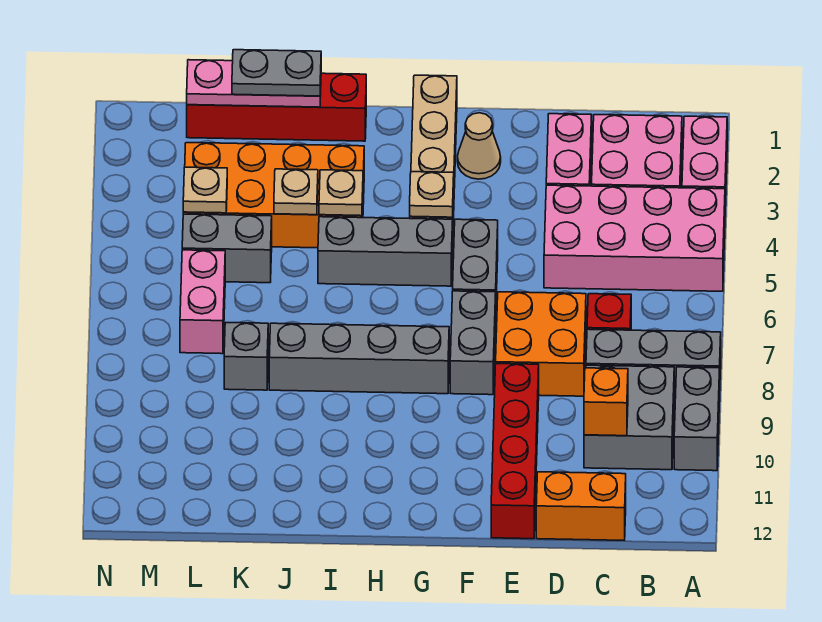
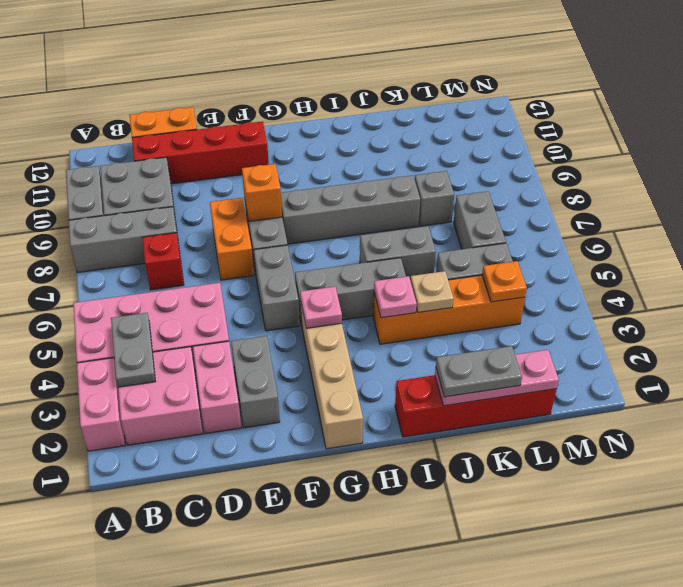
none -> grey plate B3:B4 level 2
orange brick C10 level 2 -> orange brick F8 level 2
orange brick D7:E8 level 1 -> orange brick E7:E8 level 1
none -> grey brick E2:E3 level 1
red brick E9:E12 level 1 -> red brick C11:F11 level 1
tan cone F2 level 1 -> none
tan plate G4 level 2 -> pink plate G4 level 2
orange brick I3:L4 level 1 -> orange brick I4:L4 level 1
tan plate I4 level 2 -> pink plate I4 level 2
none -> grey brick I6:J6 level 1
tan plate L4 level 2 -> orange plate L4 level 2
pink brick L6:L7 level 1 -> grey brick L6:L7 level 1

